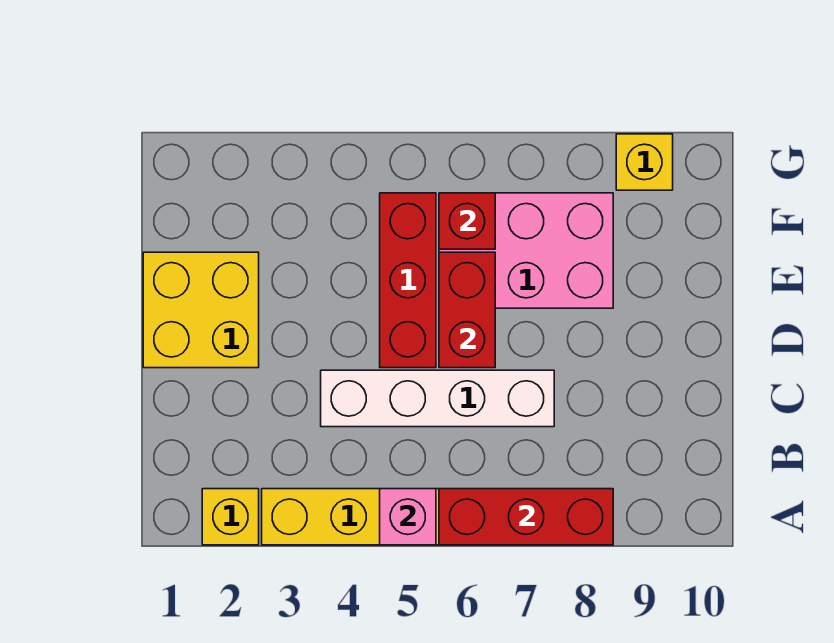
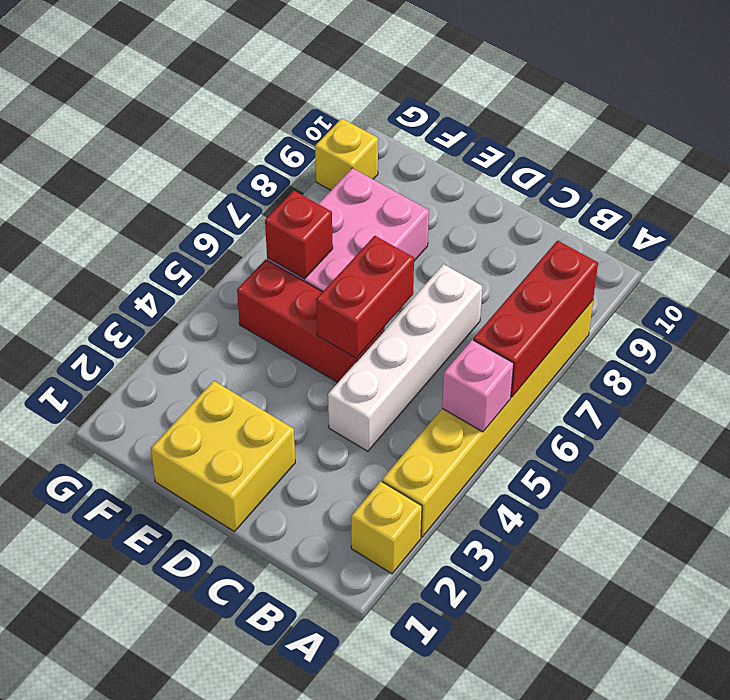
red brick D6:E6 level 2 -> red brick D5:D6 level 2

